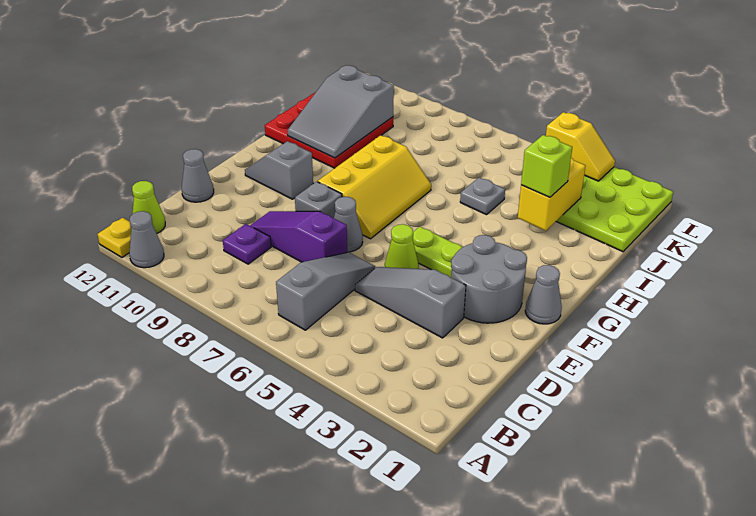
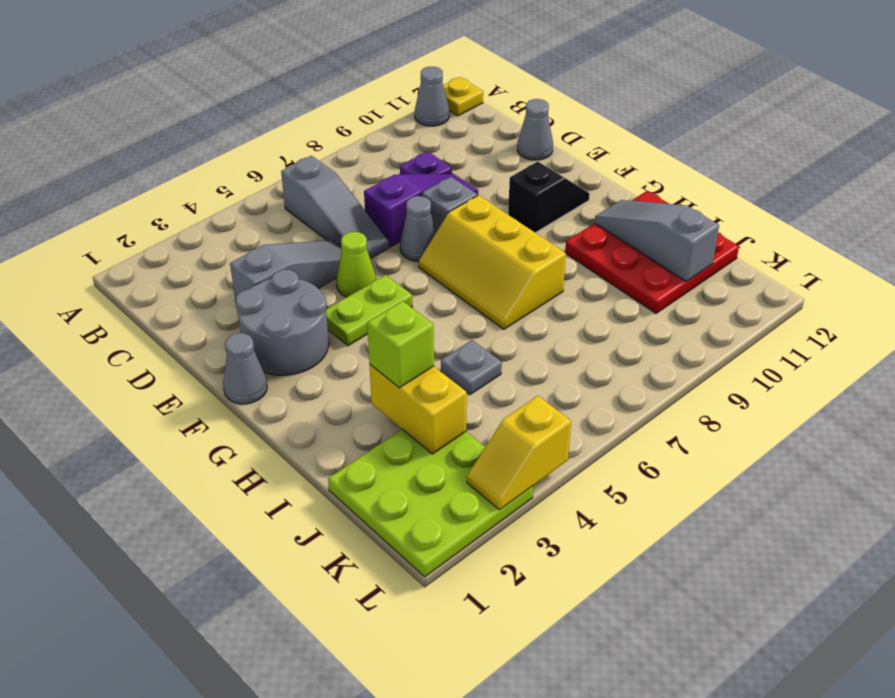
lime cone B12 level 1 -> none
grey slope F10:F11 level 1 top 10 -> black slope F10:F11 level 1 top 10
grey slope H10:J11 level 2 top J -> grey slope H11:J11 level 2 top J

